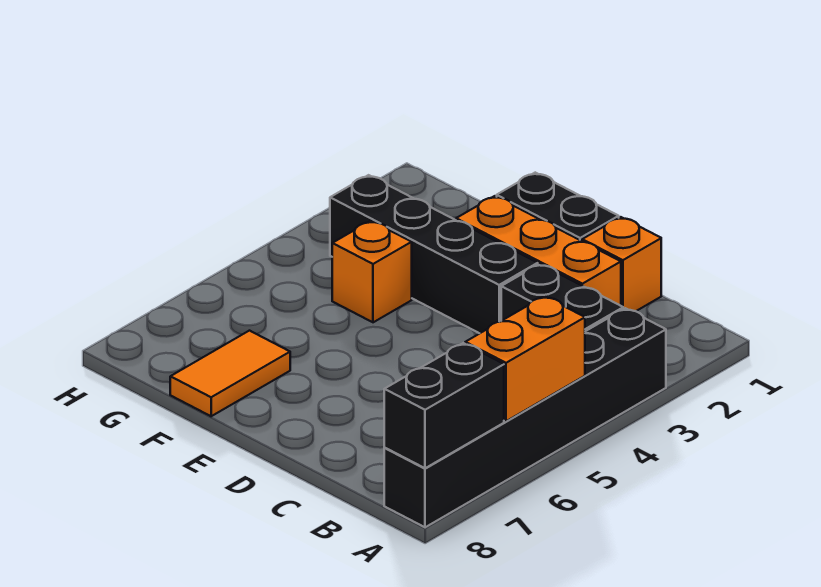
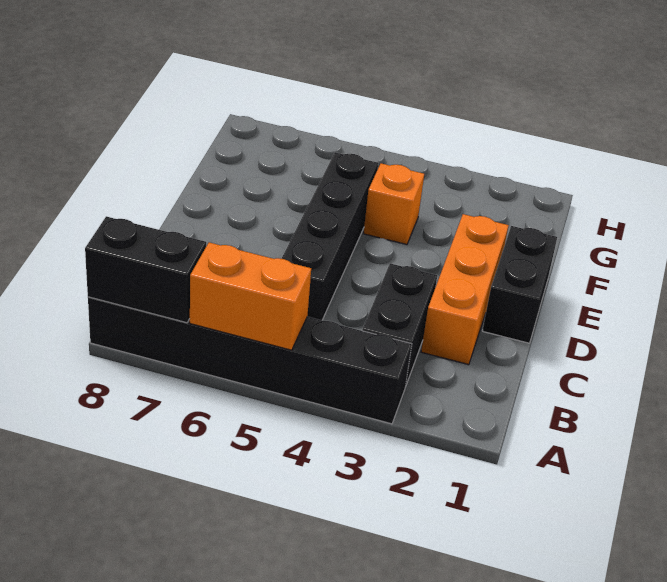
orange brick C1 level 1 -> none
black brick D3:G3 level 1 -> black brick C5:F5 level 1
orange tile F7:F8 level 1 -> none

